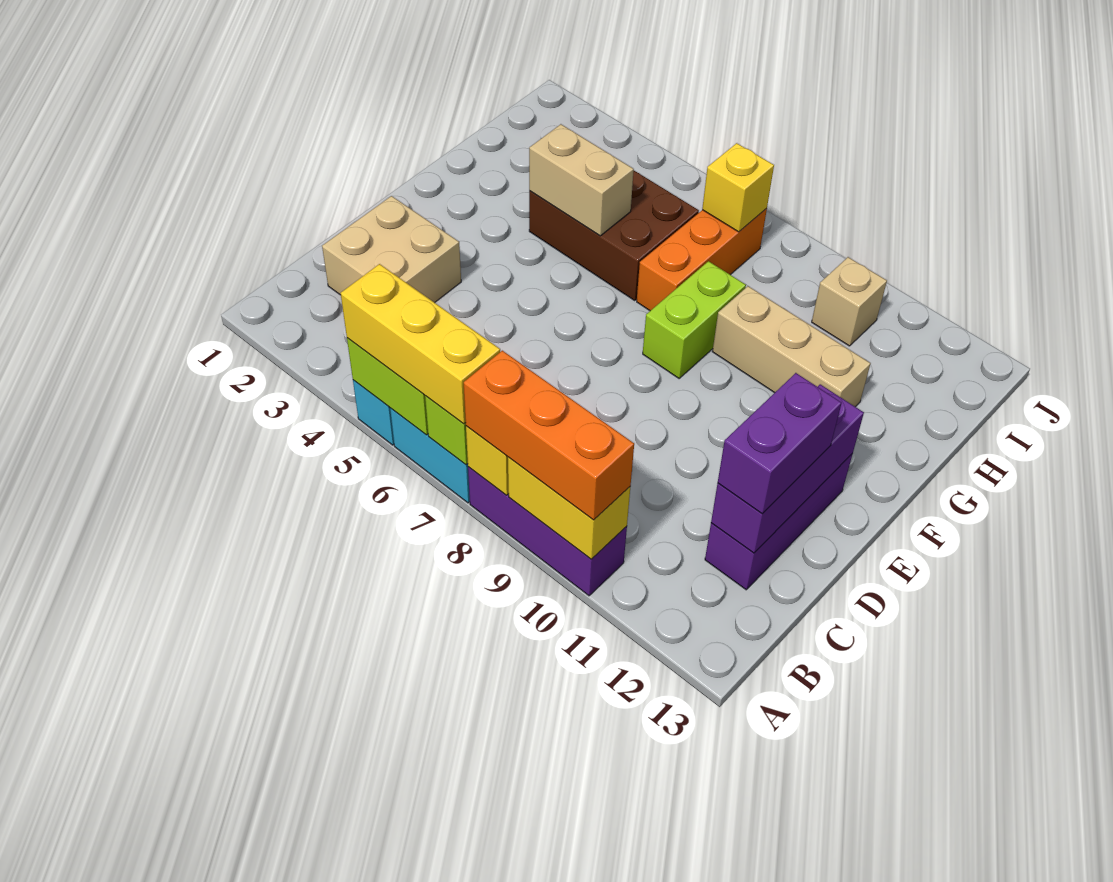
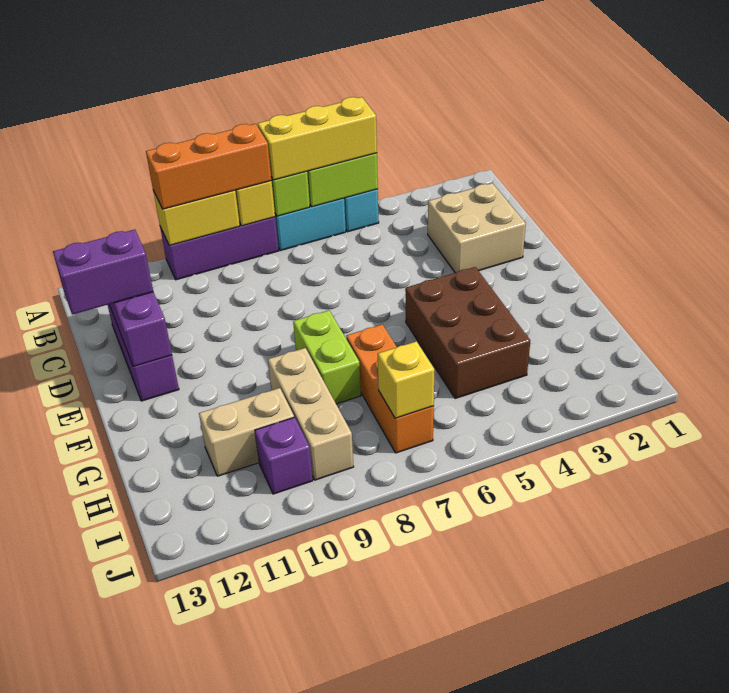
purple brick C12:D12 level 3 -> purple brick D12:D13 level 3
brown brick G4:H6 level 1 -> brown brick F4:H5 level 1
tan brick G4:G5 level 2 -> tan brick H10:H11 level 1
tan brick G9:G11 level 1 -> tan brick G9:I9 level 1
tan brick I10 level 1 -> purple brick I10 level 1

